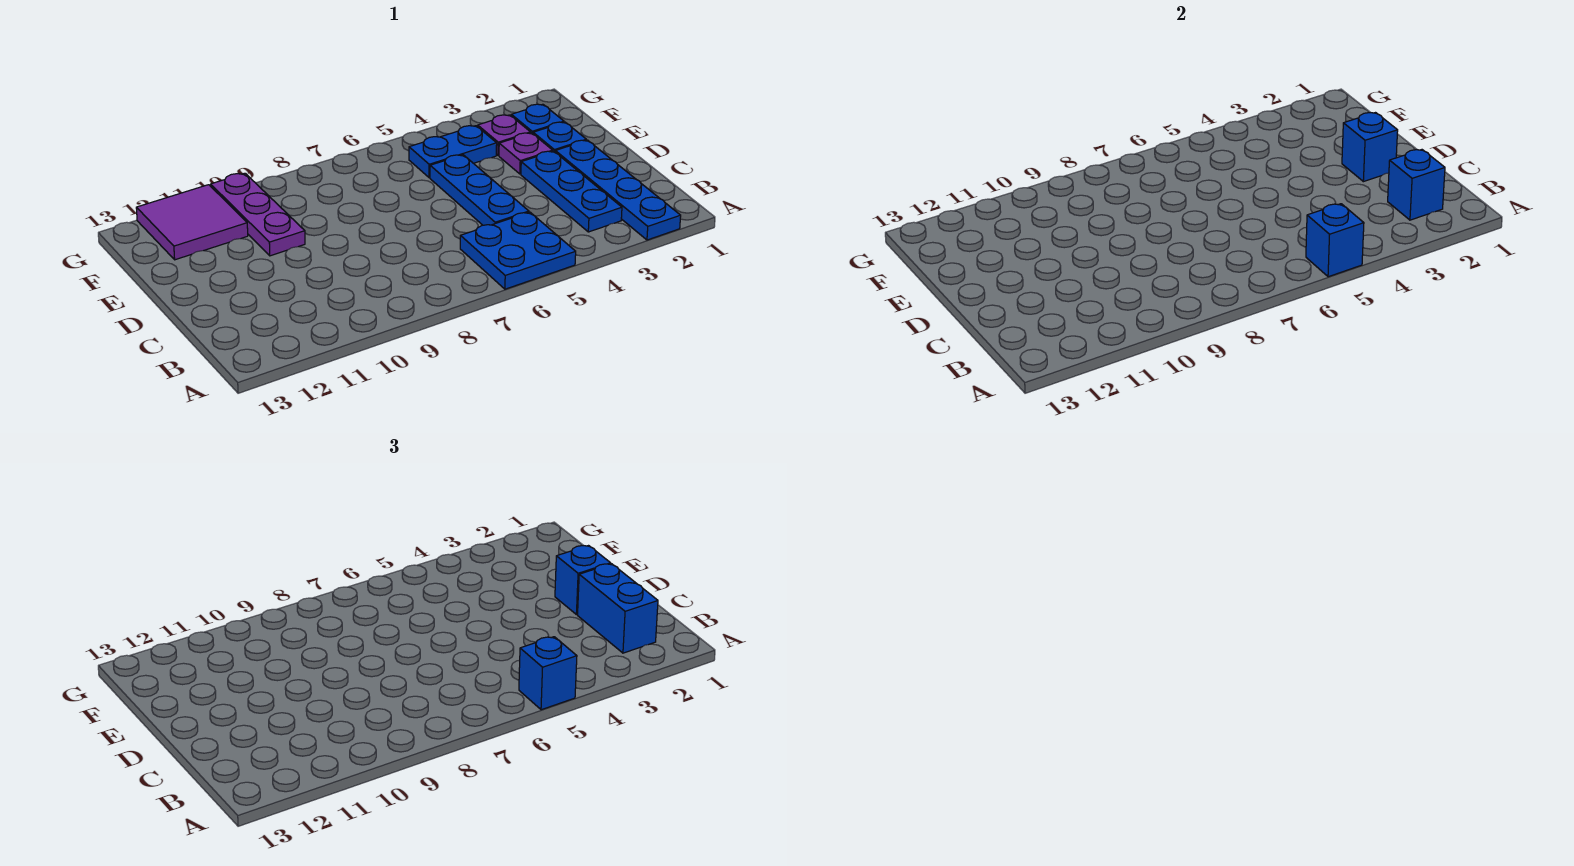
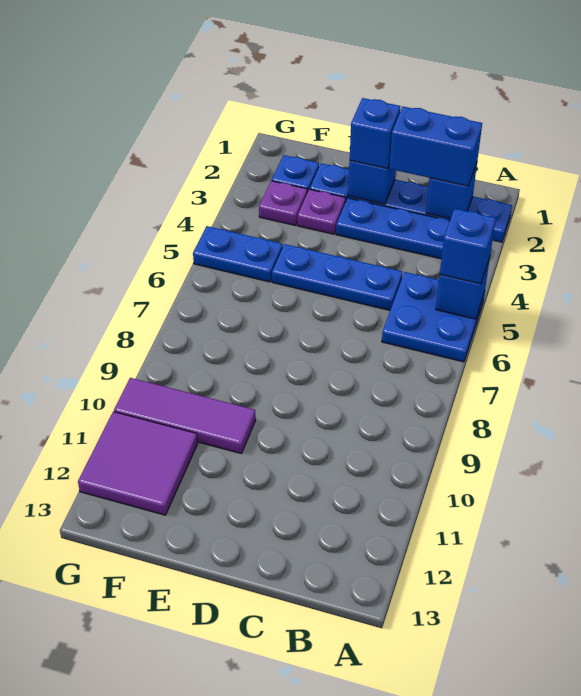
purple plate E10:G10 level 1 -> purple tile E10:G10 level 1
blue plate F4:F5 level 1 -> blue plate F5:G5 level 1

